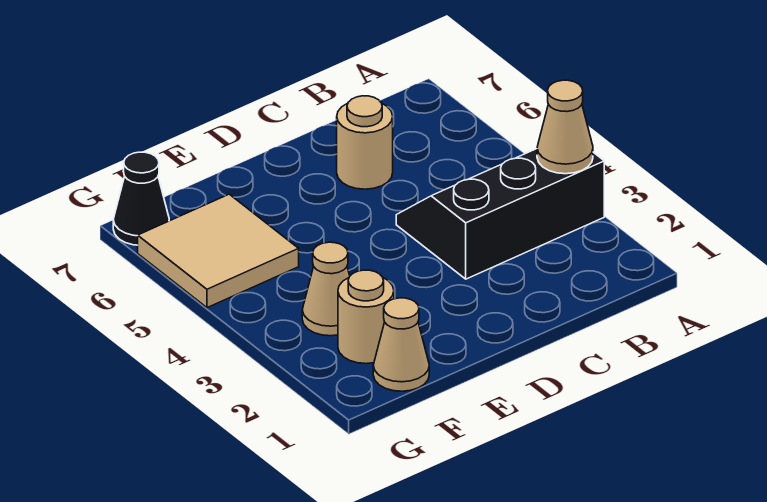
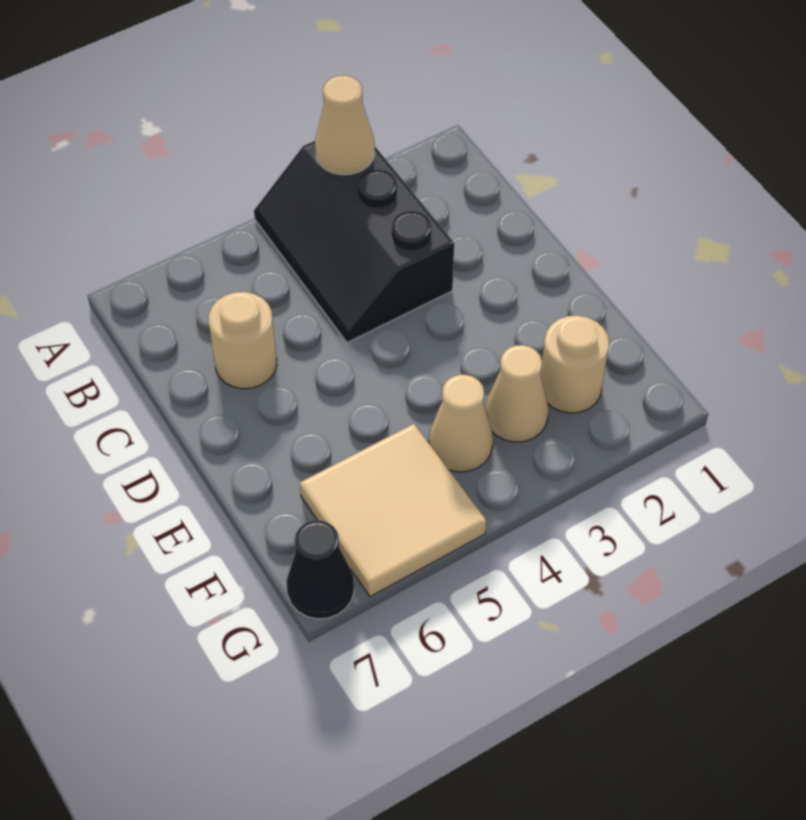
tan cone F1 level 1 -> tan cone F4 level 1

